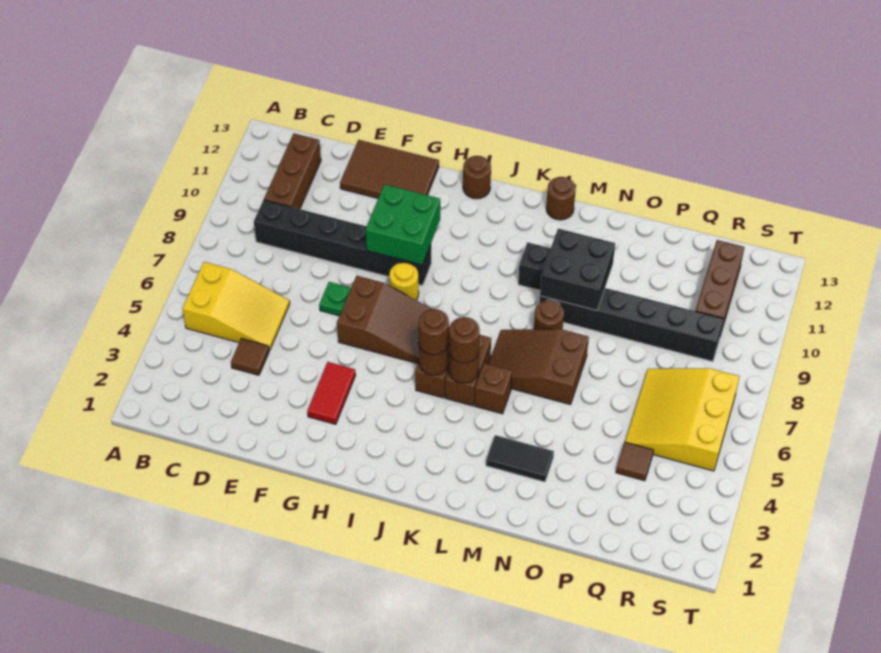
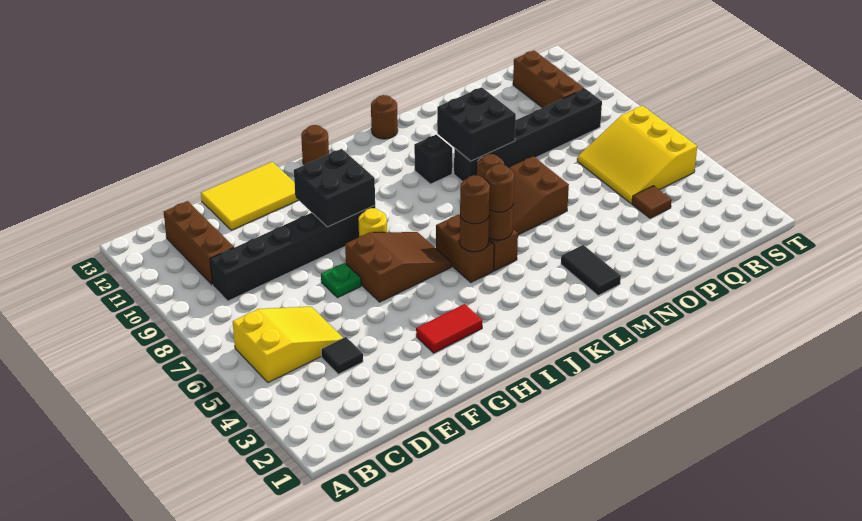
brown tile D4 level 1 -> black tile D4 level 1
brown tile E12:G13 level 1 -> yellow tile E12:G13 level 1
red tile G3:G4 level 1 -> red tile G3:H3 level 1
green brick G9:H10 level 2 -> black brick G9:H10 level 2
brown brick L5 level 1 -> none
black tile M3:N3 level 1 -> black tile M2:M3 level 1

